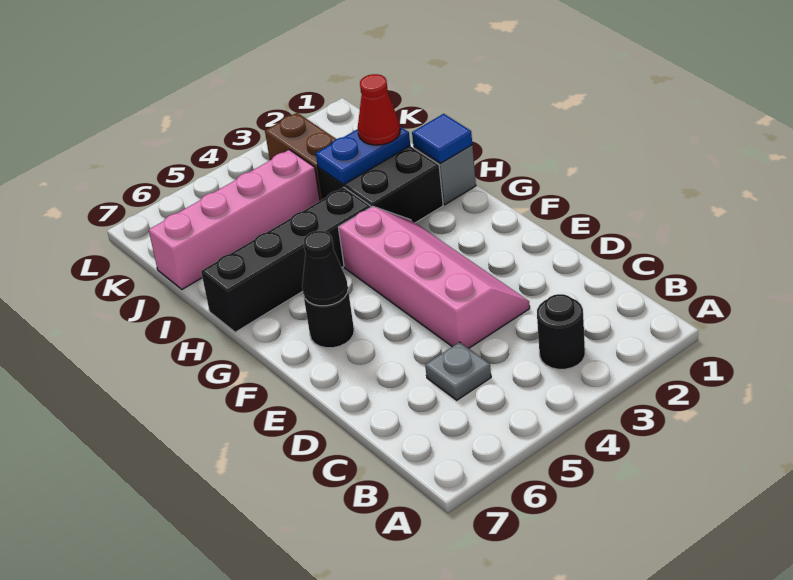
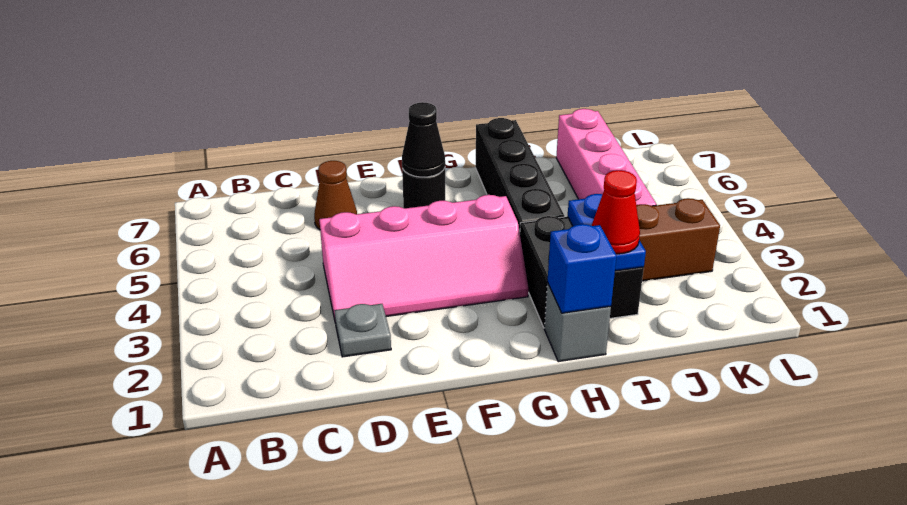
black round brick B3 level 1 -> none
grey plate C5 level 1 -> grey plate D2 level 1
none -> brown cone D6 level 1
blue tile H1 level 2 -> blue brick H1 level 2

